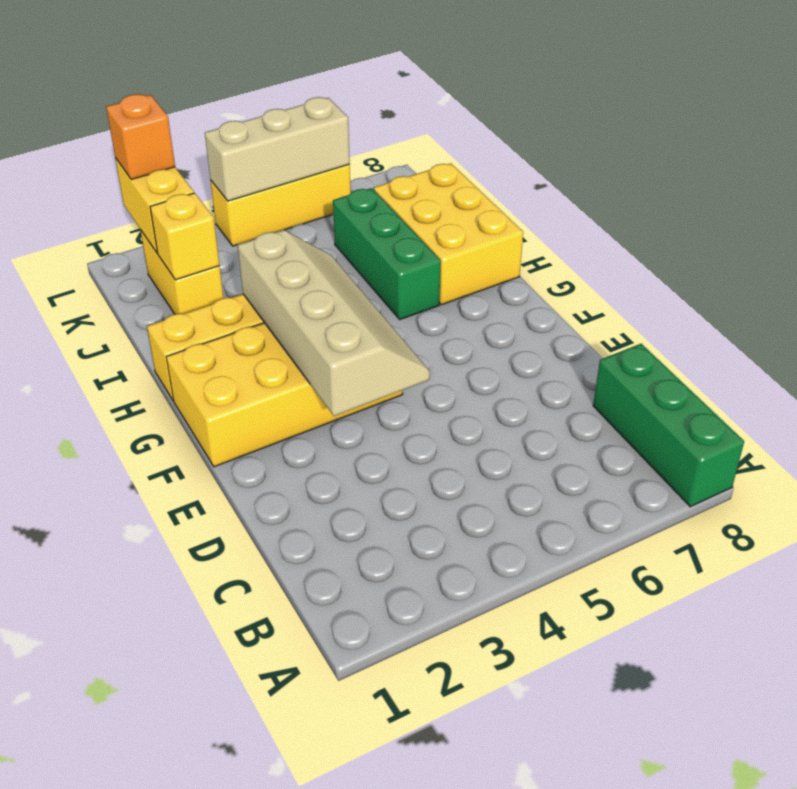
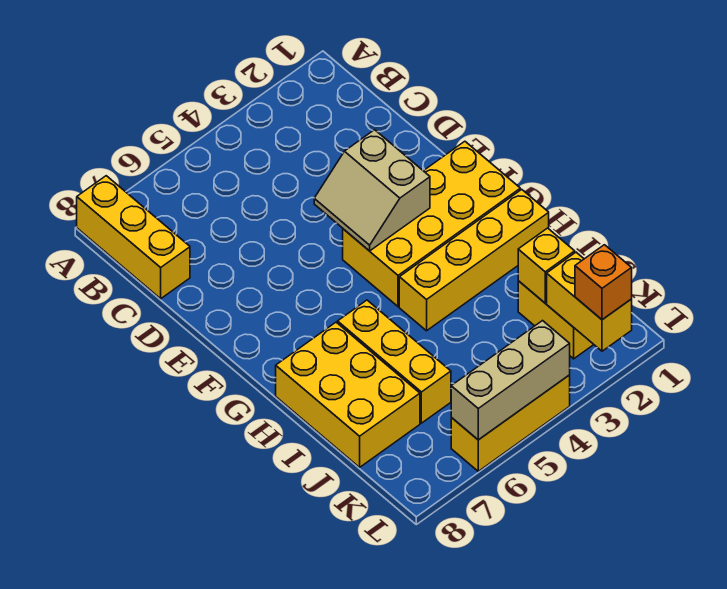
green brick A8:C8 level 1 -> yellow brick A8:C8 level 1
tan slope E3:H4 level 2 top 3 -> tan slope E3:F4 level 2 top 3
green brick H6:J6 level 1 -> yellow brick H6:J6 level 1

